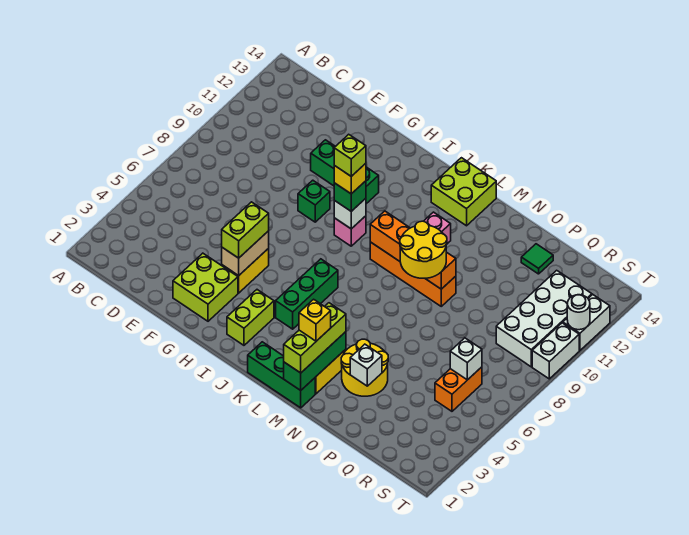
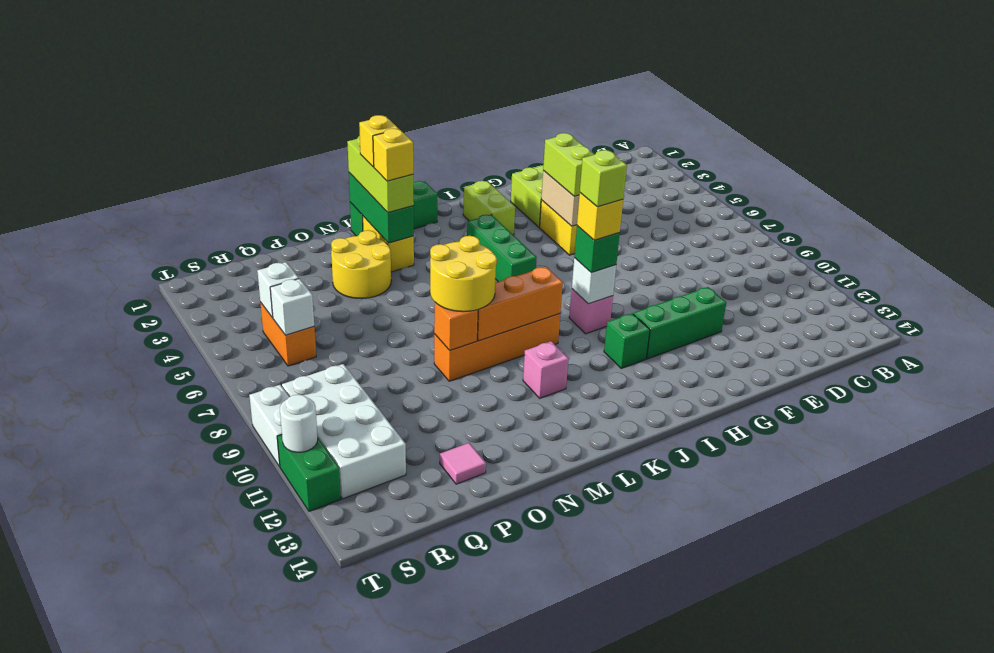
green brick G9 level 1 -> green brick I11 level 1
lime brick K13:L14 level 1 -> none
none -> yellow brick M3 level 4
white brick O3 level 2 -> white brick R5 level 2
green tile P13 level 1 -> pink tile P13 level 1
white brick T11:T12 level 1 -> green brick T11:T12 level 1

